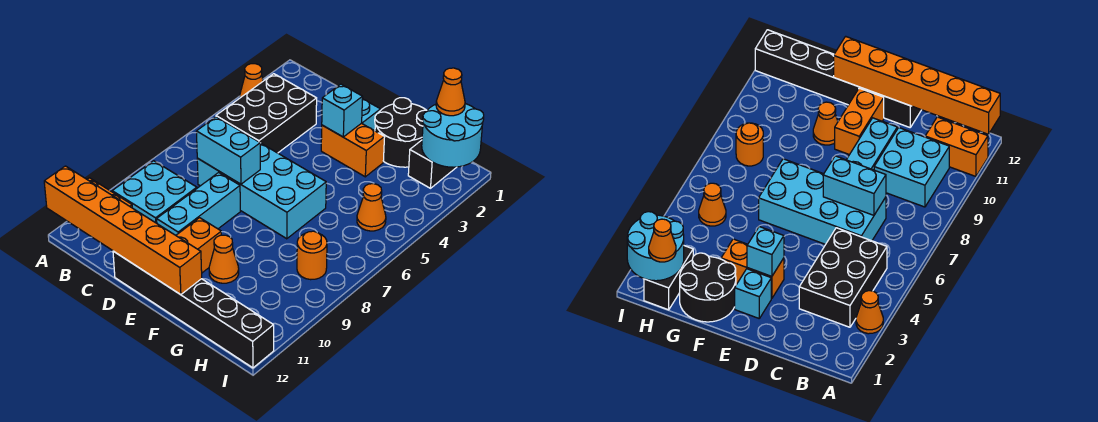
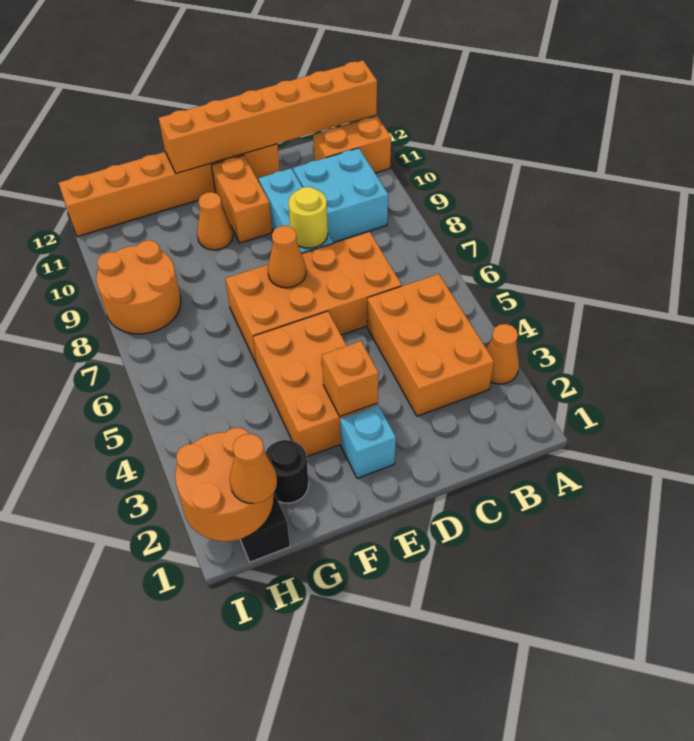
black brick B3:C5 level 1 -> orange brick B3:C5 level 1
cyan brick C6:F7 level 1 -> orange brick C6:F7 level 1
cyan brick C7:D7 level 2 -> none
none -> yellow round brick D8 level 2
black brick D12:I12 level 1 -> orange brick D12:I12 level 1
orange brick E3:F3 level 1 -> orange brick E3:F5 level 1
cyan brick E3 level 2 -> orange brick E3 level 2
black round brick F1:G2 level 1 -> black round brick G2 level 1
cyan round brick H1:I2 level 2 -> orange round brick H1:I2 level 2
orange cone H5 level 1 -> orange cone E7 level 2
orange round brick H8 level 1 -> orange round brick H8:I9 level 1

